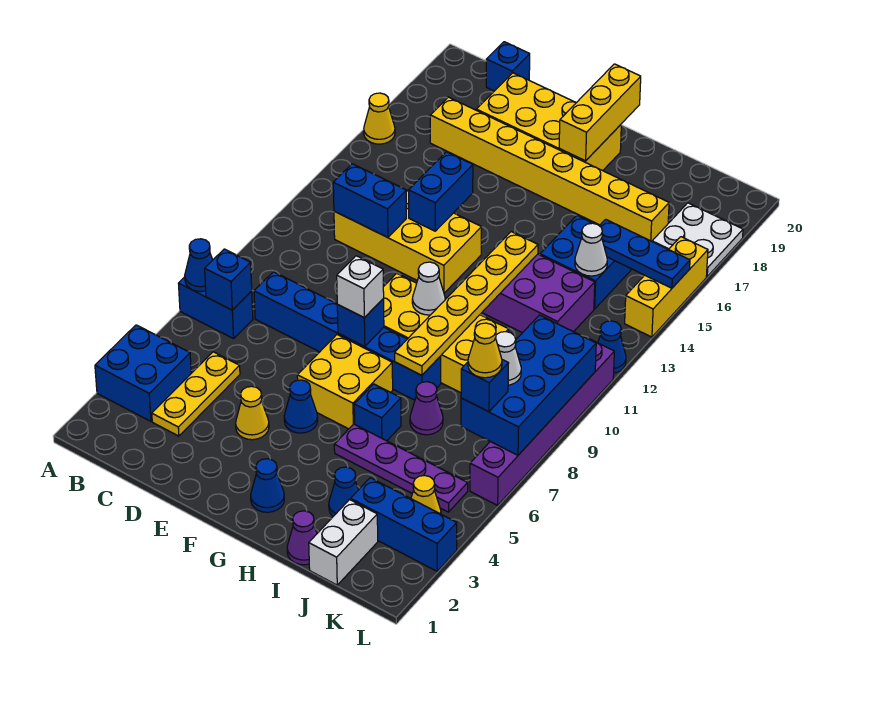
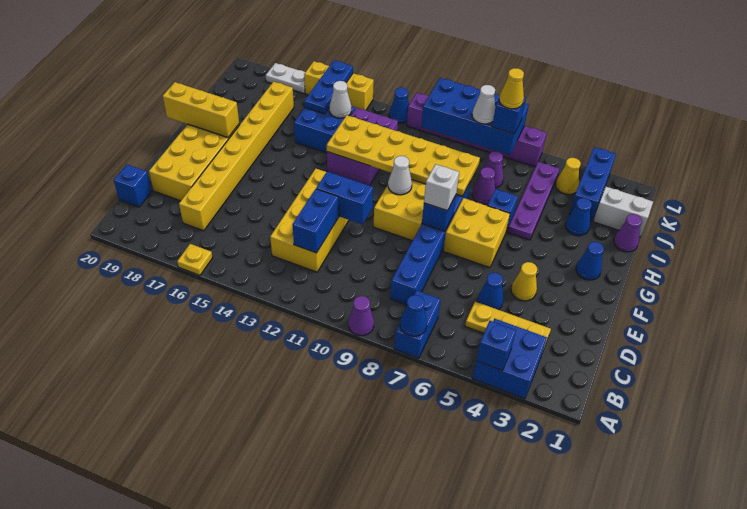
none -> purple cone A9 level 1
yellow cone A16 level 1 -> yellow plate A16 level 1
blue brick B7 level 2 -> blue brick A4 level 2
blue brick E13:E14 level 2 -> blue brick E11:E12 level 2
blue cone F5 level 1 -> blue cone D5 level 1
yellow plate H8:H13 level 2 -> yellow plate H8:I13 level 2
none -> purple cone J7 level 1
white plate K17:L18 level 1 -> white plate L17:L18 level 1

